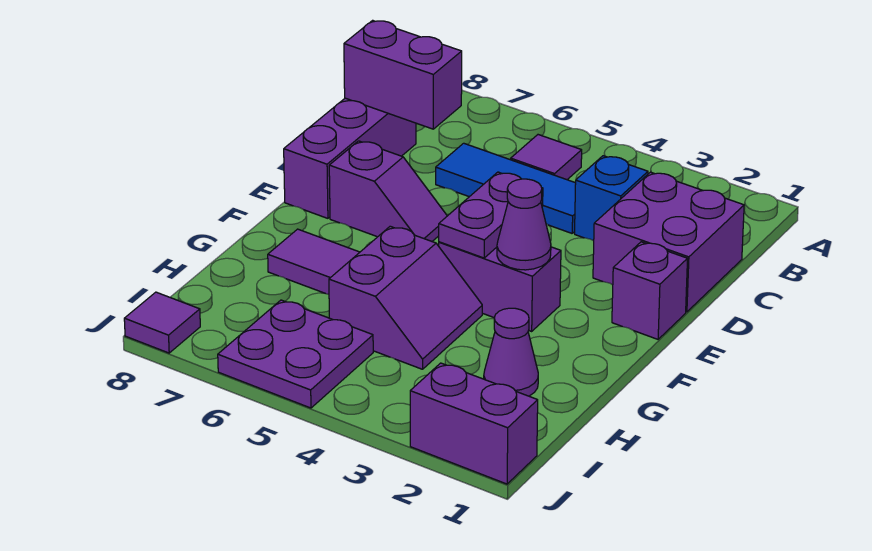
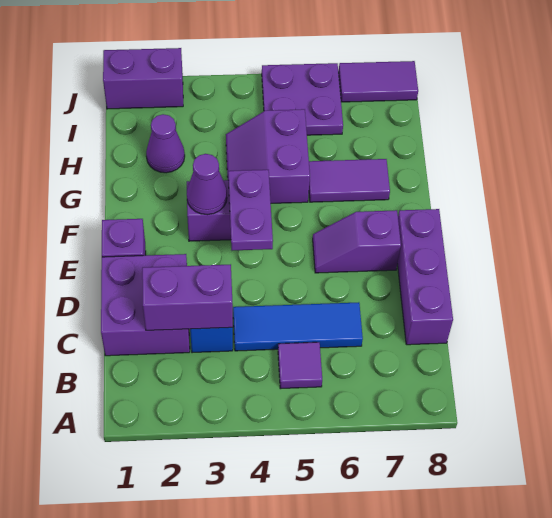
purple brick C7:C8 level 2 -> purple brick C2:C3 level 2
purple tile J8 level 1 -> purple tile J7:J8 level 1

